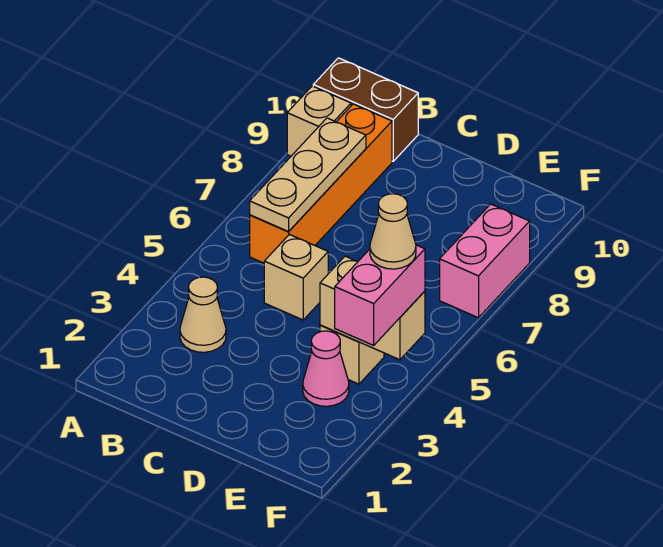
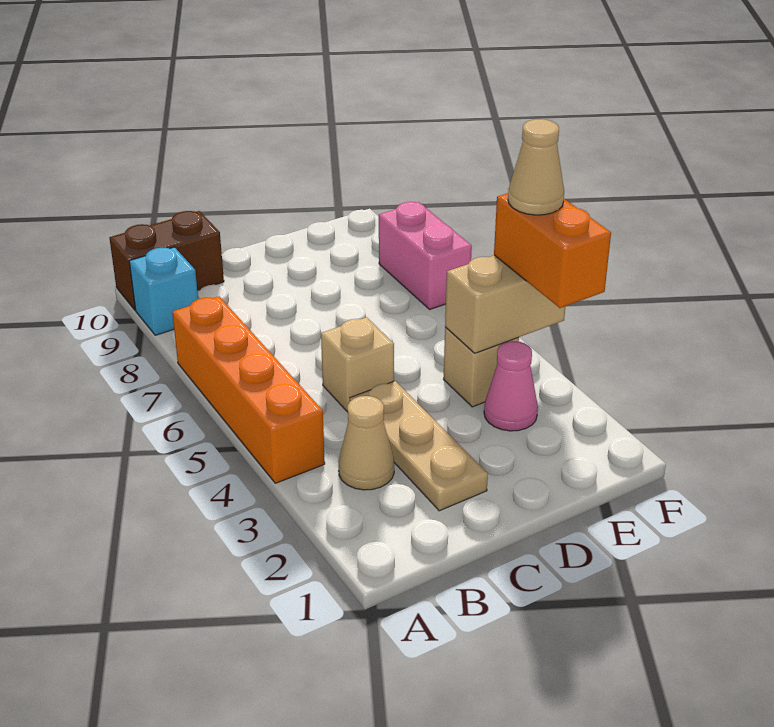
tan brick A9 level 1 -> cyan brick A9 level 1
orange brick B6:B9 level 1 -> orange brick A4:A7 level 1
tan plate B6:B8 level 2 -> tan plate C2:C4 level 1
pink brick F3:F4 level 3 -> orange brick F3:F4 level 3

